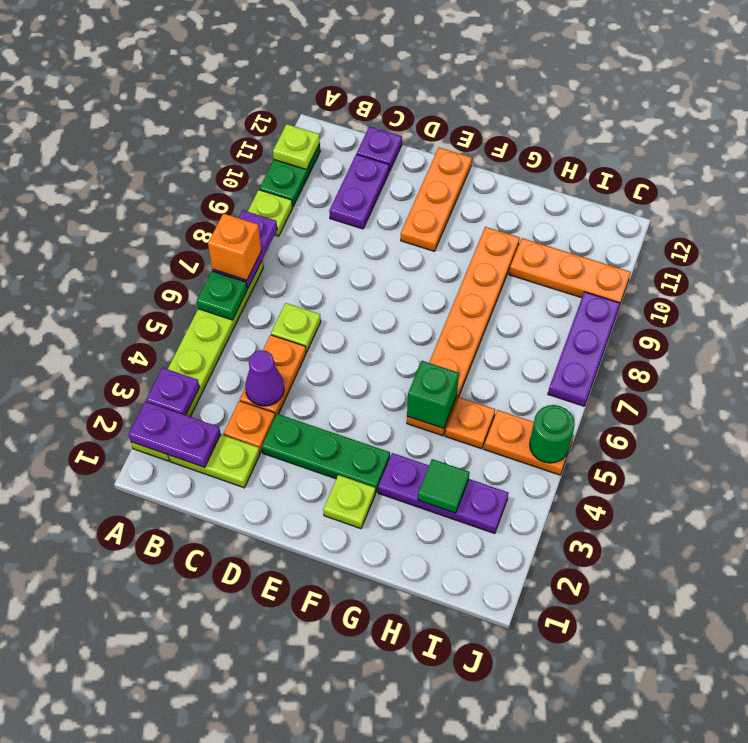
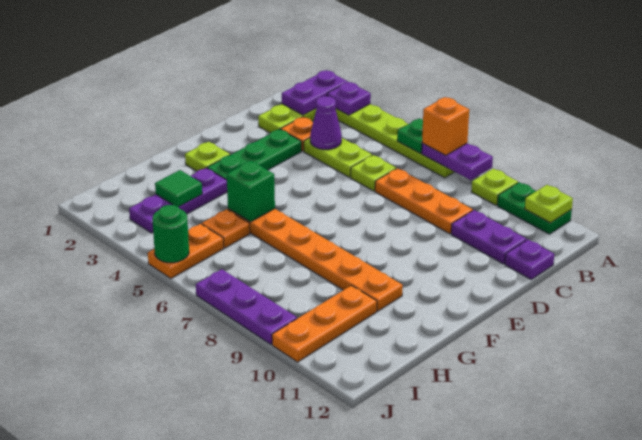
orange plate C4:C5 level 1 -> lime plate C4:C5 level 1
orange plate E10:E12 level 1 -> orange plate C7:C9 level 1

